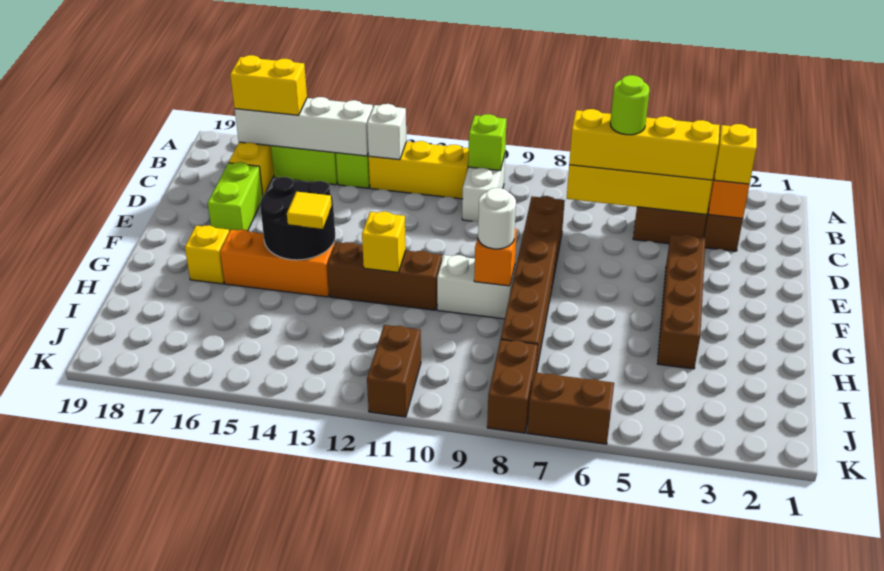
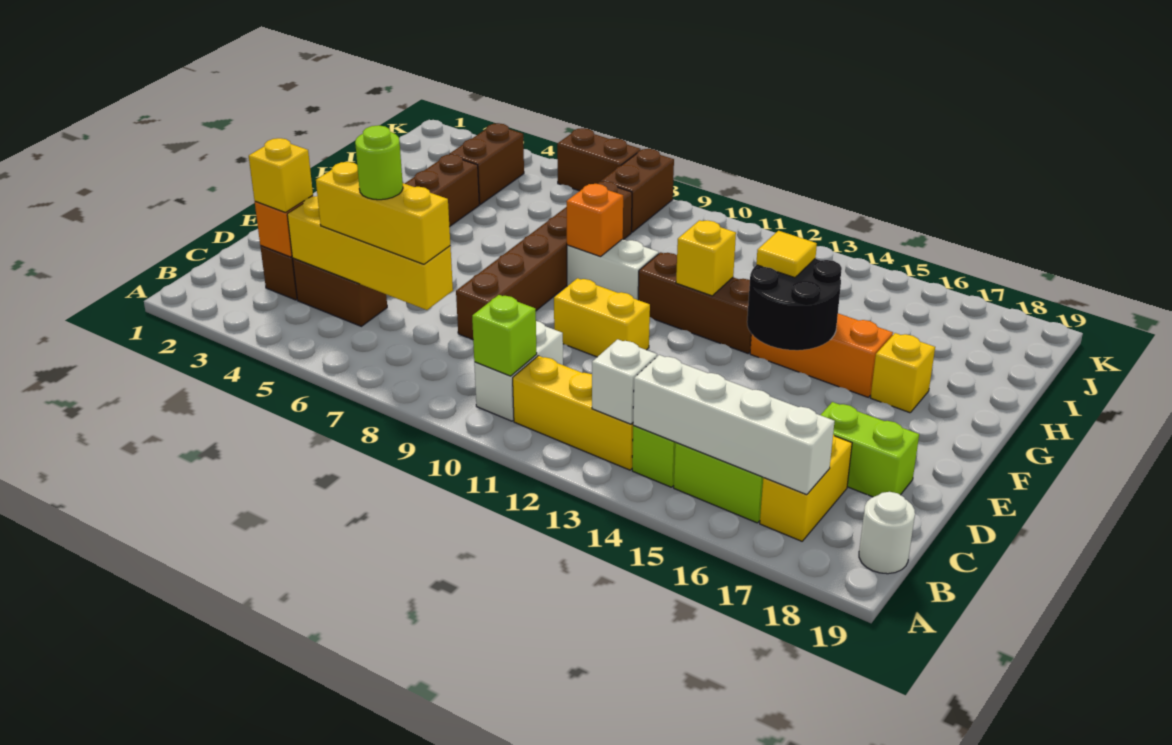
yellow brick B16:B17 level 3 -> yellow brick E10:E11 level 1
yellow brick C4:C7 level 3 -> yellow brick C5:C7 level 3
lime brick D17:E17 level 1 -> lime brick D17:D18 level 1
white round brick G9 level 3 -> white round brick B19 level 1
brown brick J11:K11 level 1 -> brown brick I4:J4 level 1

